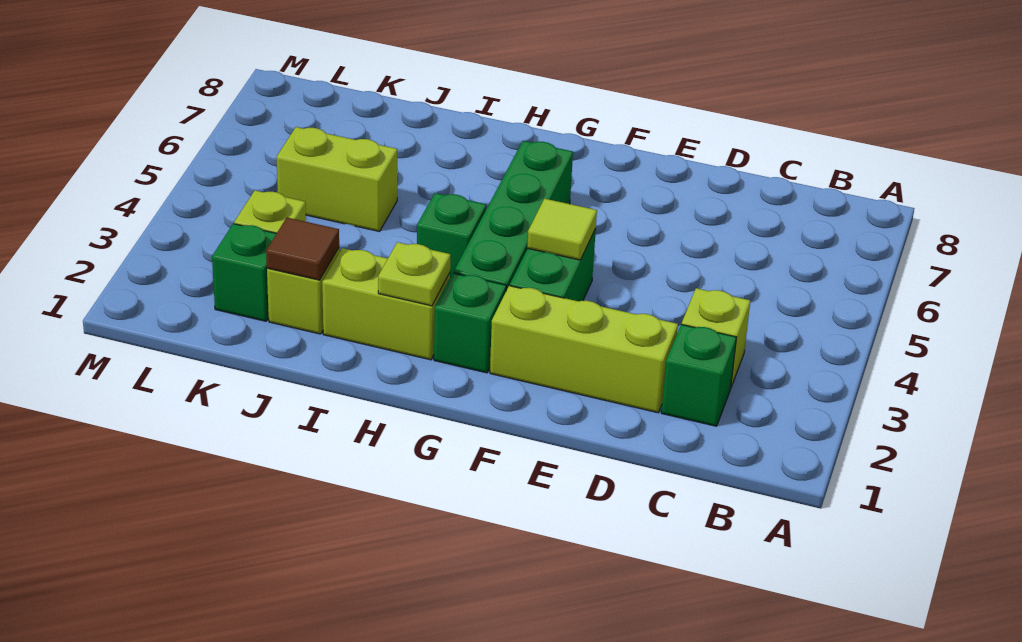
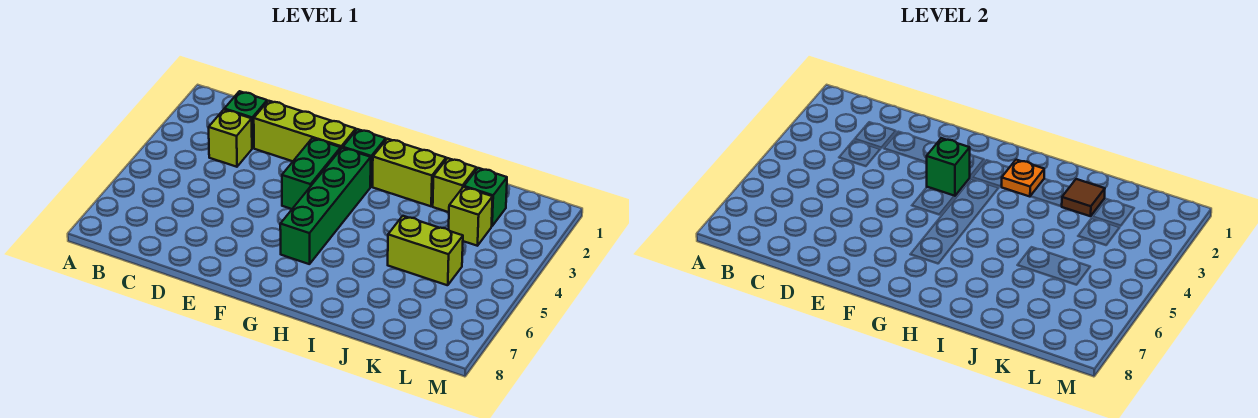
lime tile F4 level 2 -> none
lime plate H2 level 2 -> orange plate H2 level 2
green brick H4 level 1 -> green brick F3 level 2

